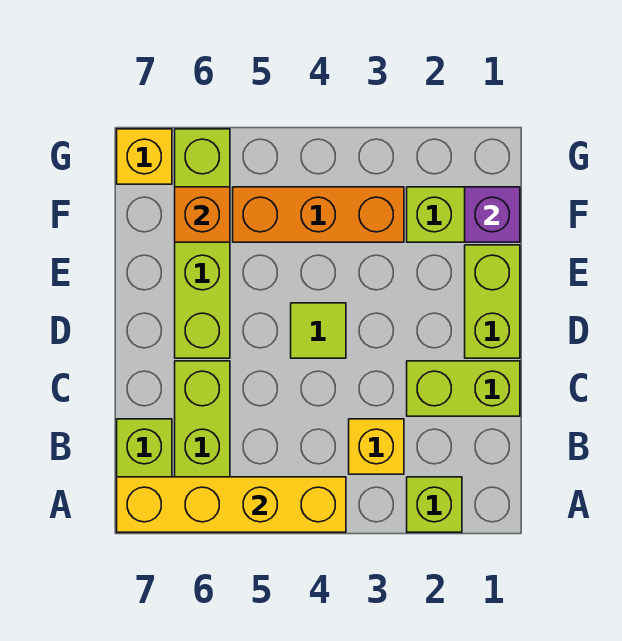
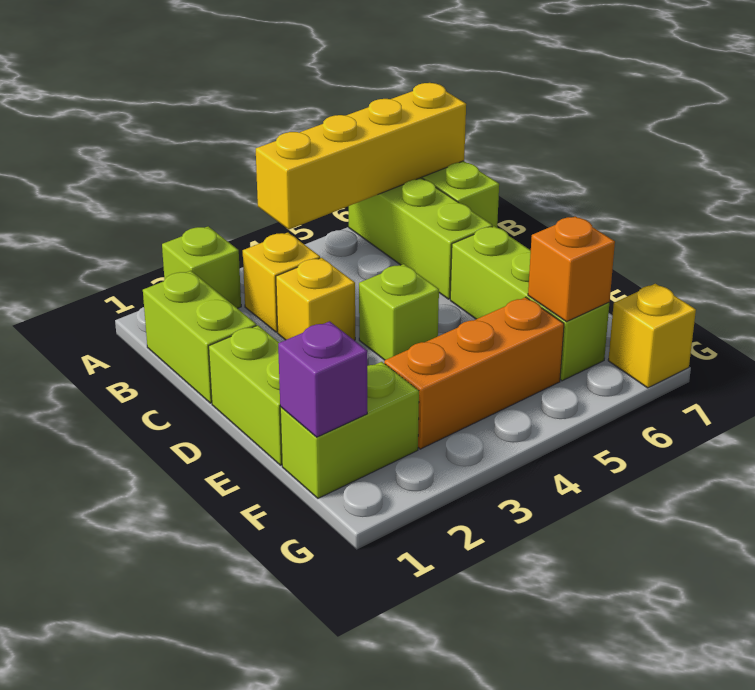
lime brick C1:C2 level 1 -> lime brick B1:C1 level 1
none -> yellow brick C3 level 1
lime tile D4 level 1 -> lime brick D4 level 1
lime brick D6:G6 level 1 -> lime brick D6:F6 level 1

